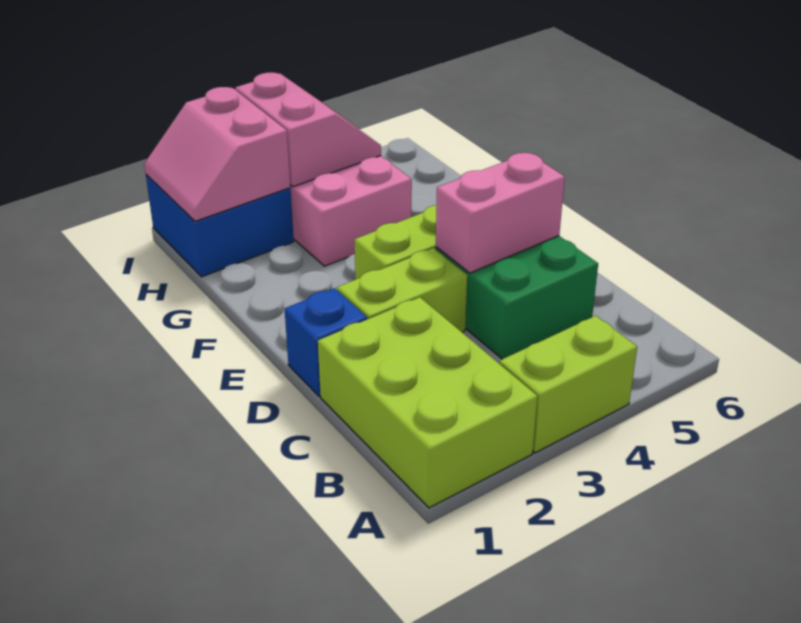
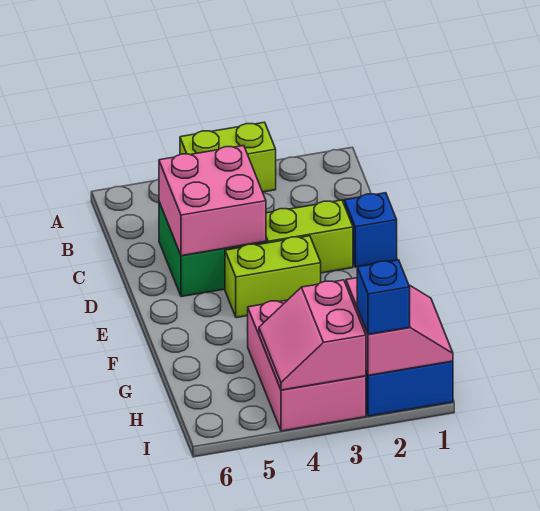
lime brick A1:C2 level 1 -> none
pink brick D4:D5 level 2 -> pink brick C4:D5 level 2
none -> blue brick I2 level 3

